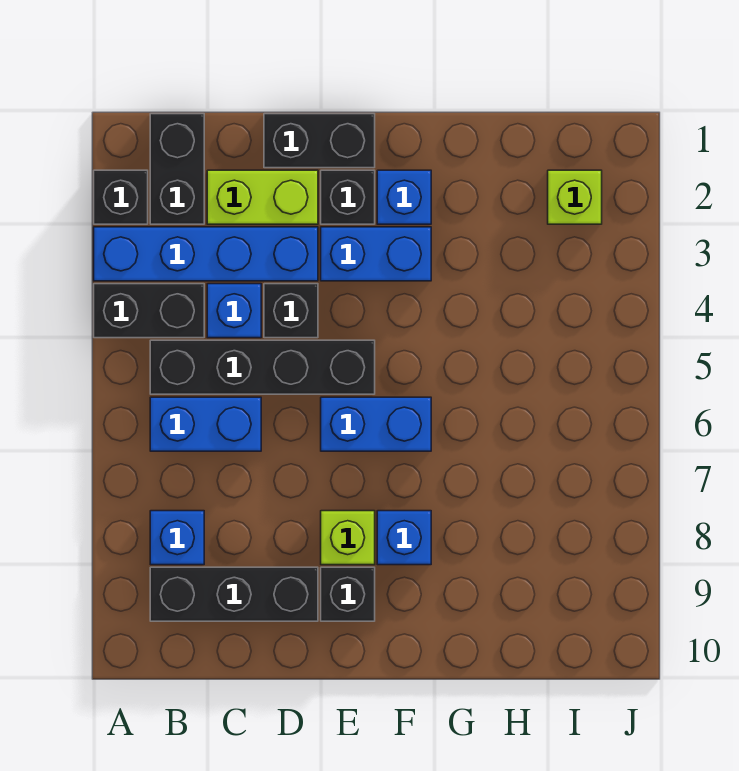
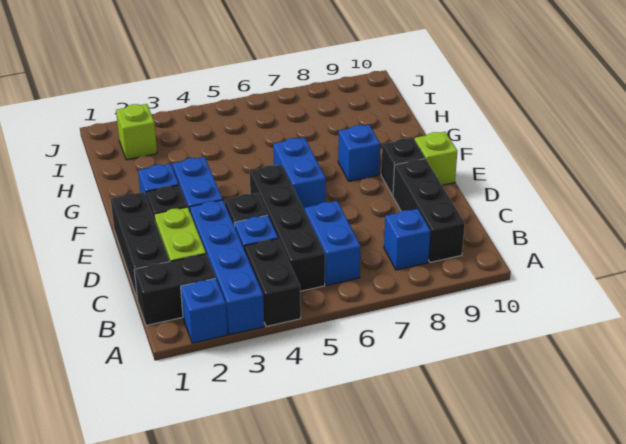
black brick A2 level 1 -> blue brick A2 level 1
black brick D1:E1 level 1 -> black brick C1:E1 level 1
lime brick E8 level 1 -> lime brick E10 level 1

